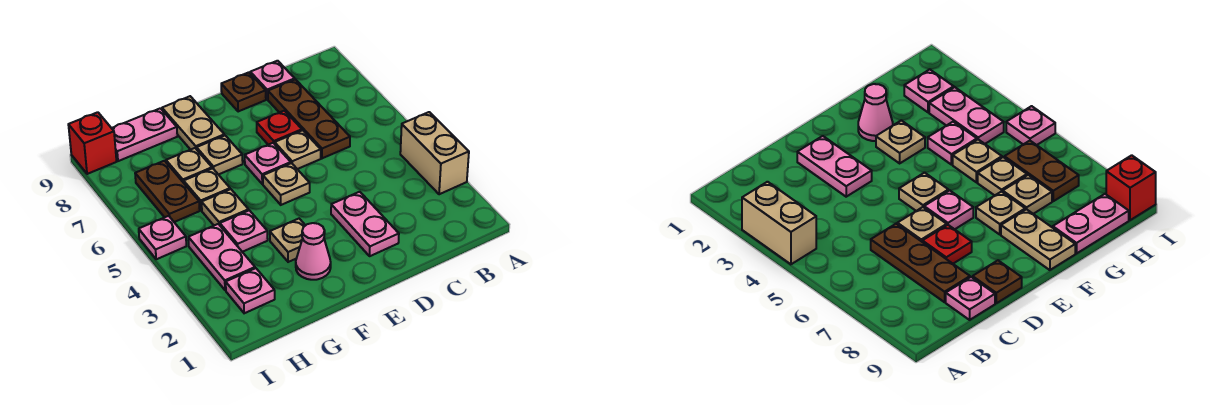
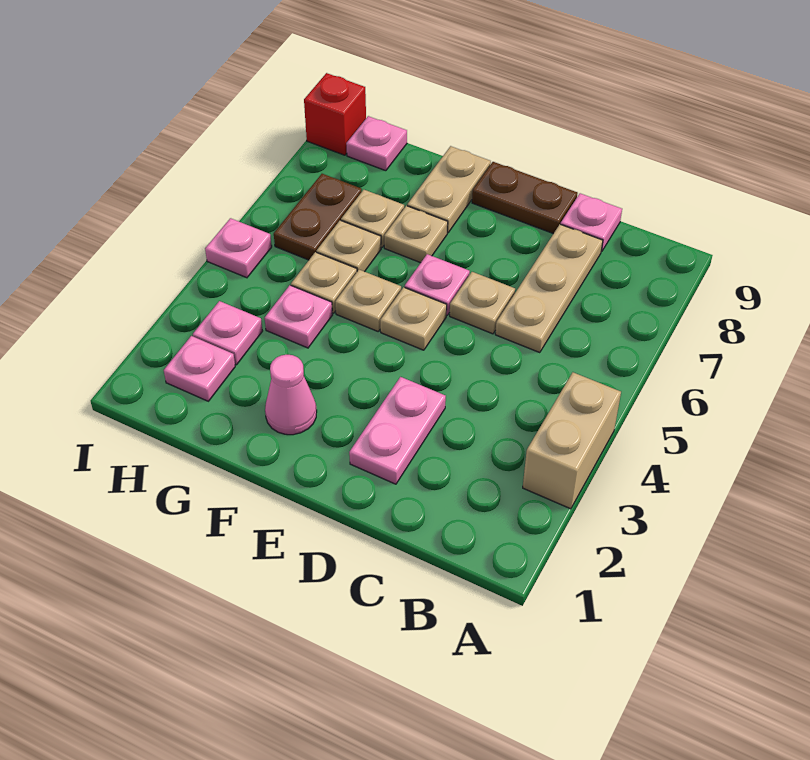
brown plate C6:C8 level 1 -> tan plate C6:C8 level 1
red plate D7 level 1 -> none
brown plate D9 level 1 -> brown plate D9:E9 level 1
tan plate F3 level 1 -> tan plate F5 level 1
pink plate G9:H9 level 1 -> pink plate H9 level 1
pink plate H3:H4 level 1 -> pink plate H3 level 1

